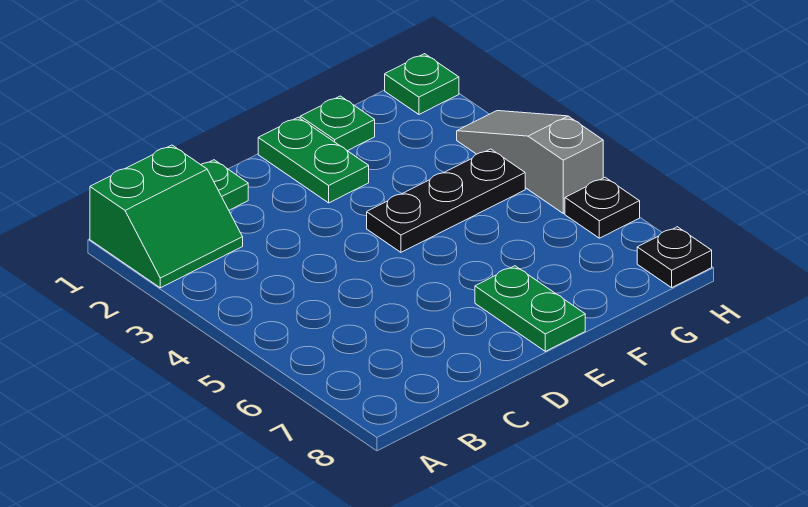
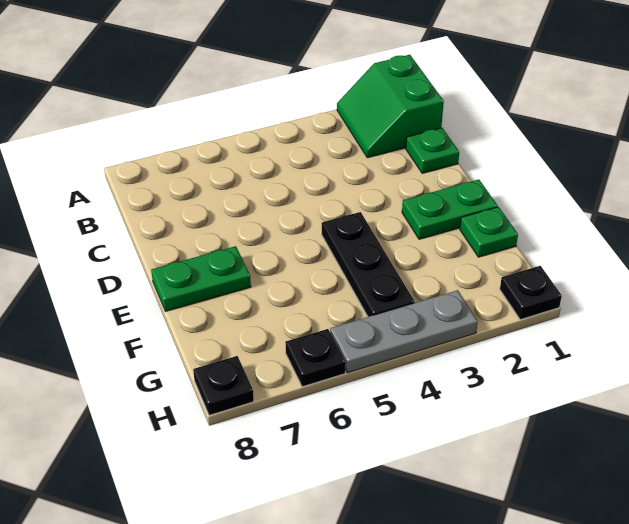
green plate H1 level 1 -> black plate H1 level 1
grey slope H3:H5 level 1 top 5 -> grey plate H3:H5 level 1

